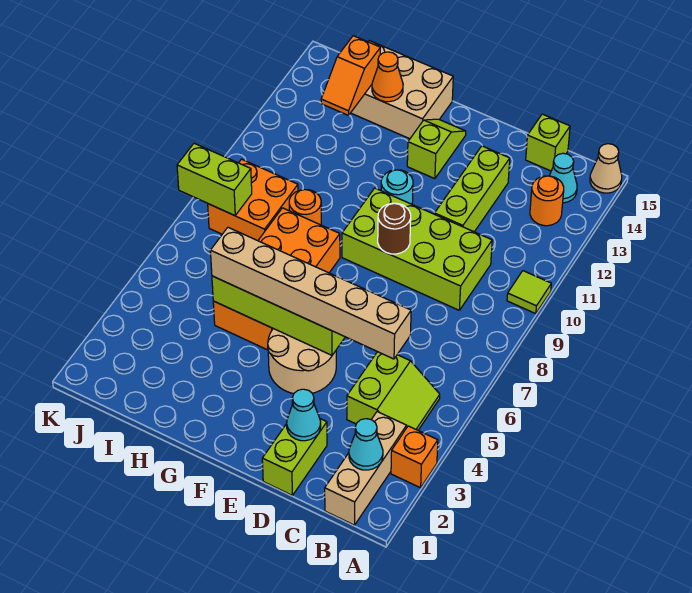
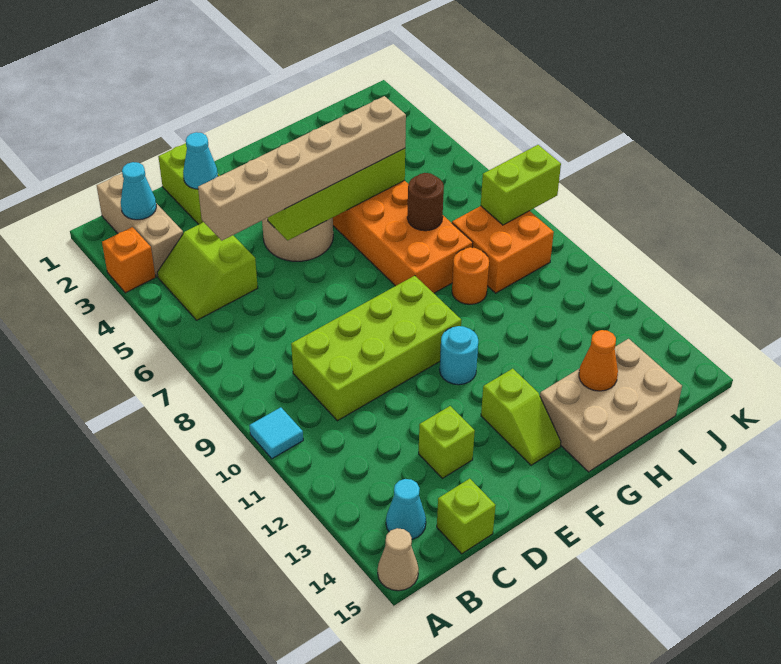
lime tile A10 level 1 -> cyan tile A10 level 1
orange round brick B13 level 1 -> none
lime brick D11:D13 level 1 -> lime brick D13 level 1
brown round brick E9 level 2 -> brown round brick H7 level 2
orange slope I13:I14 level 2 top 14 -> none

